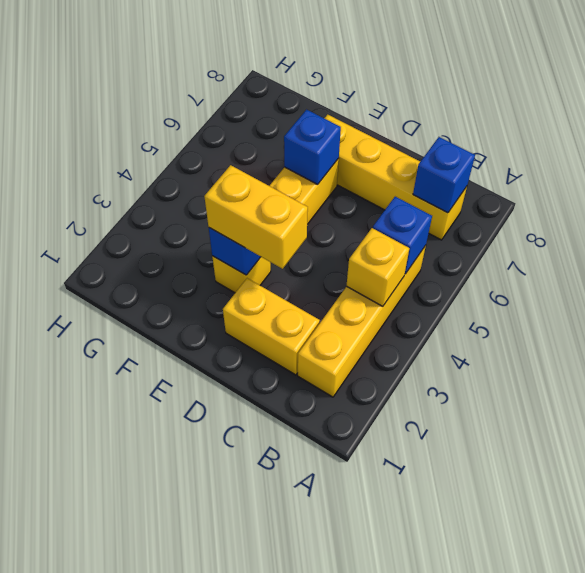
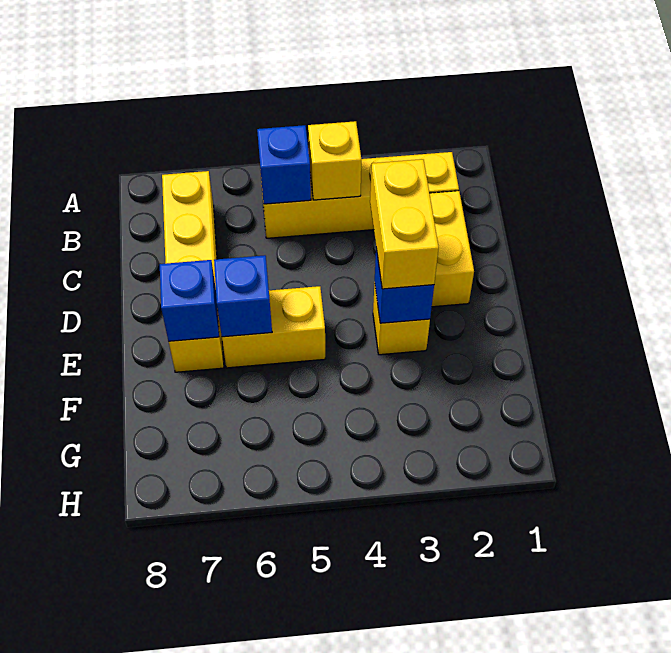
blue brick B7 level 2 -> blue brick E7 level 2

